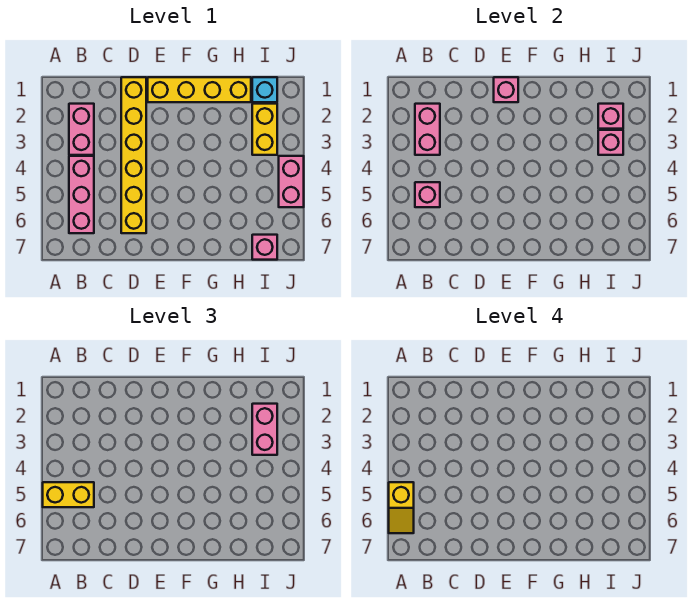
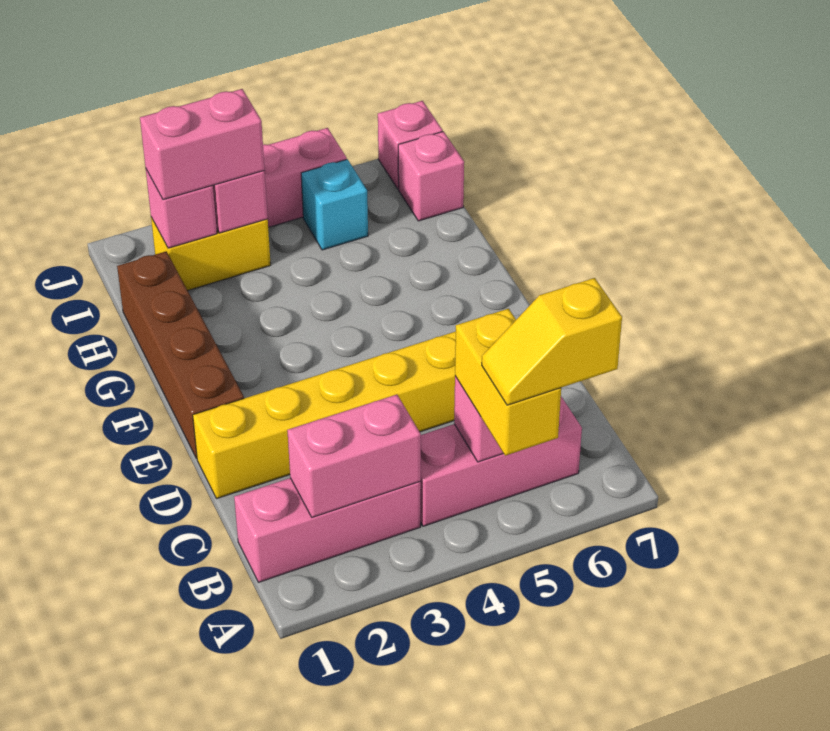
yellow slope A5:A6 level 4 top 5 -> yellow slope A5:A6 level 4 top 6
pink brick B2:B3 level 1 -> pink brick B1:B3 level 1
yellow brick E1:H1 level 1 -> brown brick E1:H1 level 1
pink brick E1 level 2 -> pink brick J7 level 1
cyan brick I1 level 1 -> cyan brick I5 level 1

